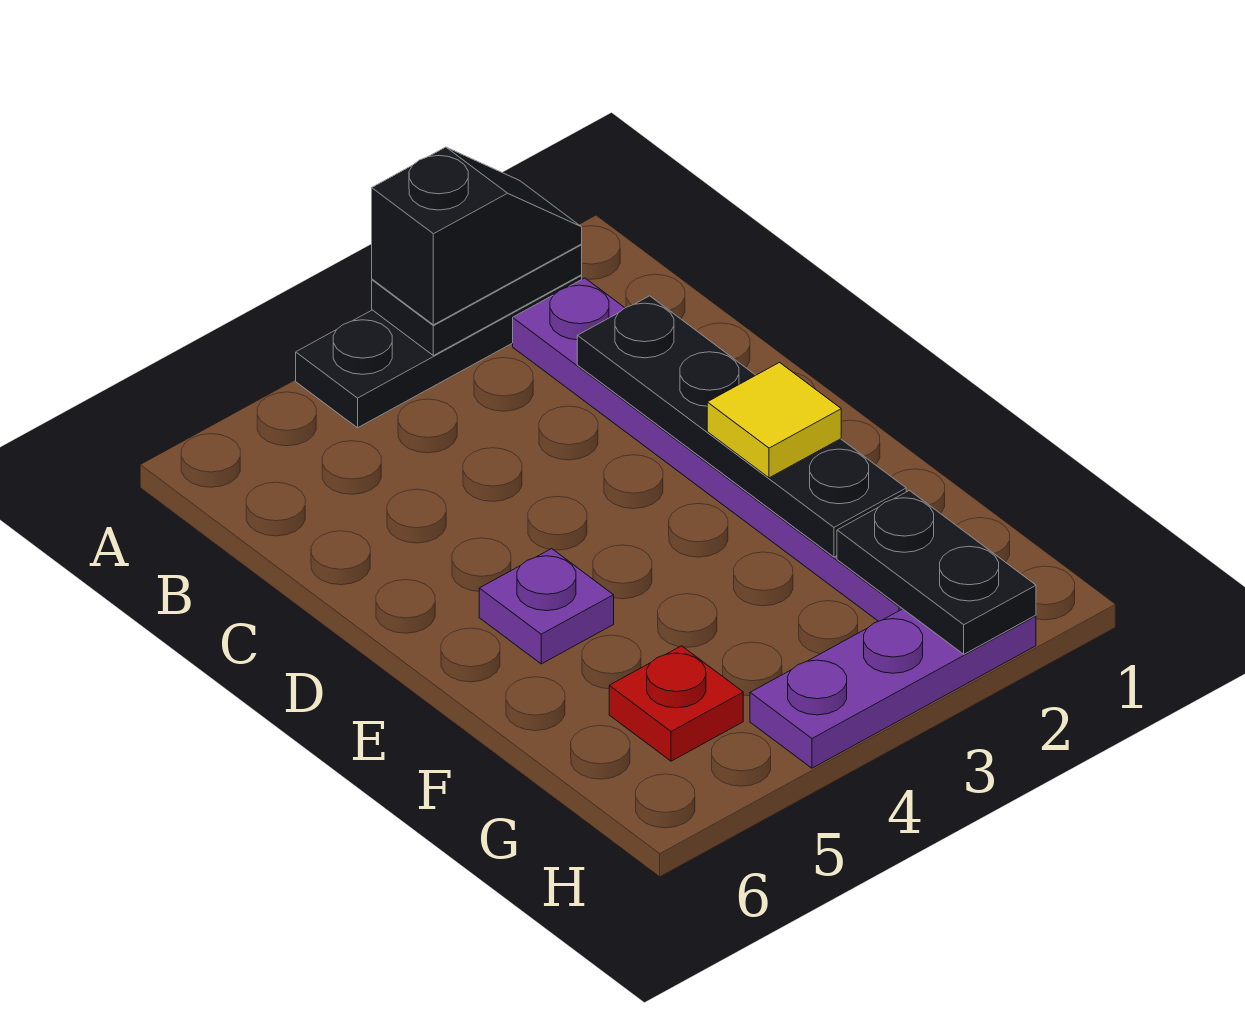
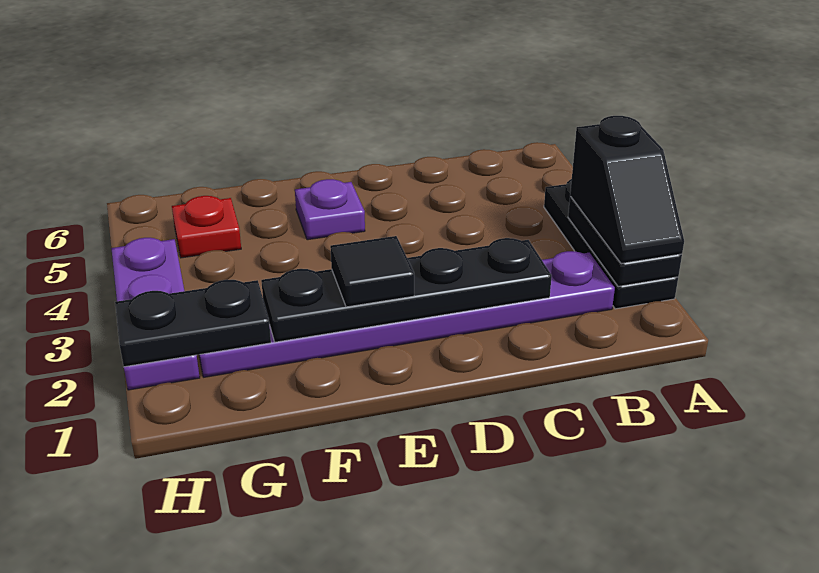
yellow tile E2 level 3 -> black tile E2 level 3

